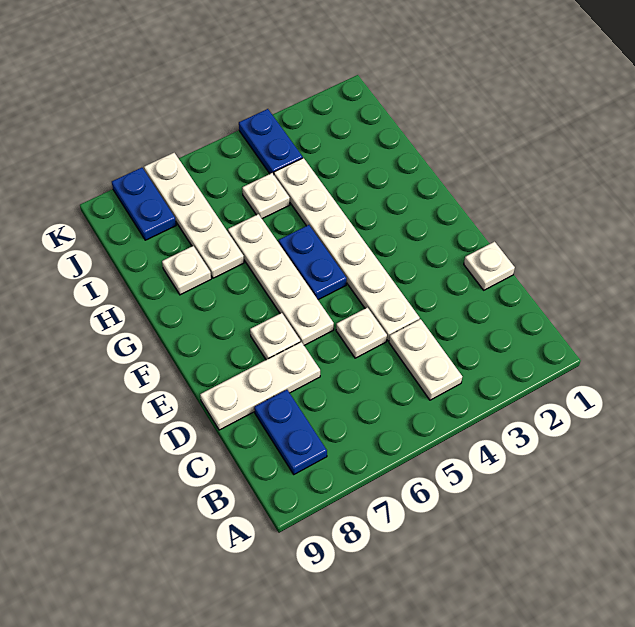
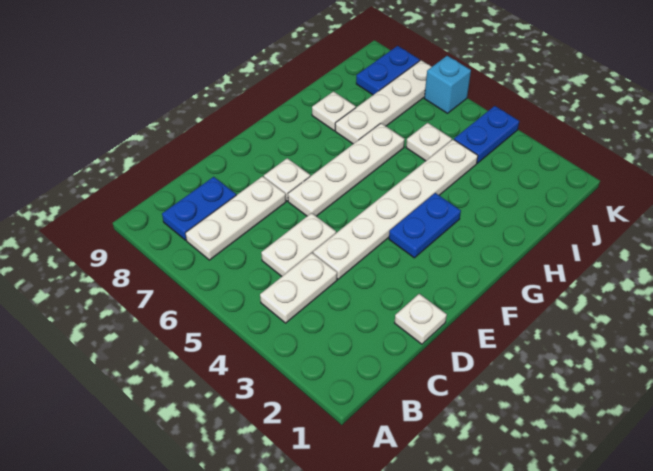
white plate D5 level 1 -> white plate C5:D5 level 1
white plate D7:D9 level 1 -> white plate B7:D7 level 1
blue plate F5:G5 level 1 -> blue plate F3:G3 level 1
none -> cyan brick K6 level 1

